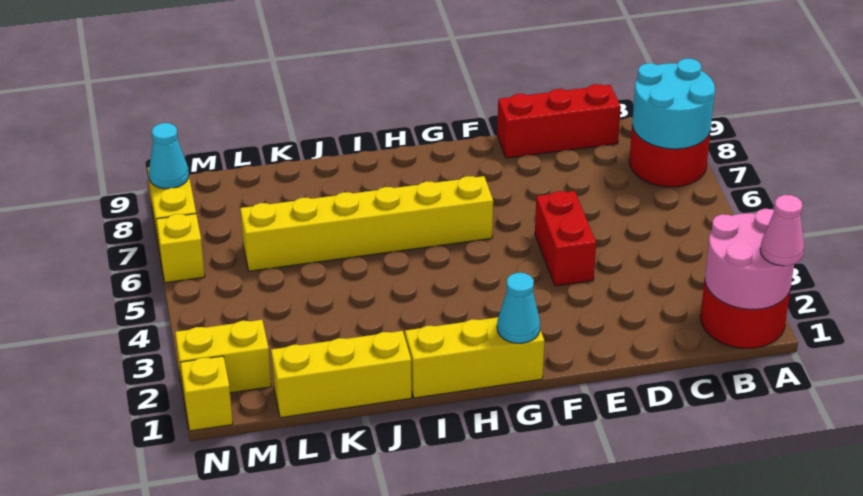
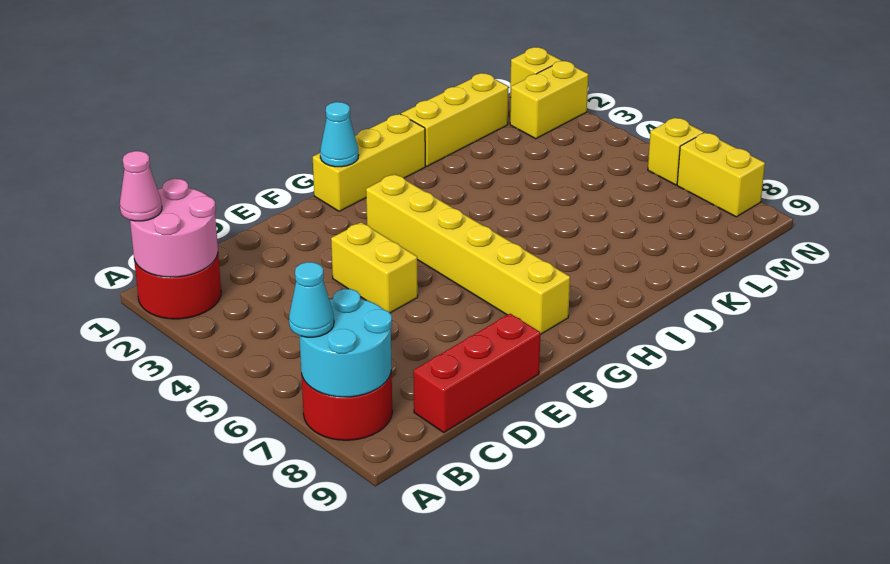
red brick E4:E5 level 1 -> yellow brick E4:E5 level 1
yellow brick G6:L6 level 1 -> yellow brick G3:G8 level 1
cyan cone N8 level 2 -> cyan cone A7 level 3

